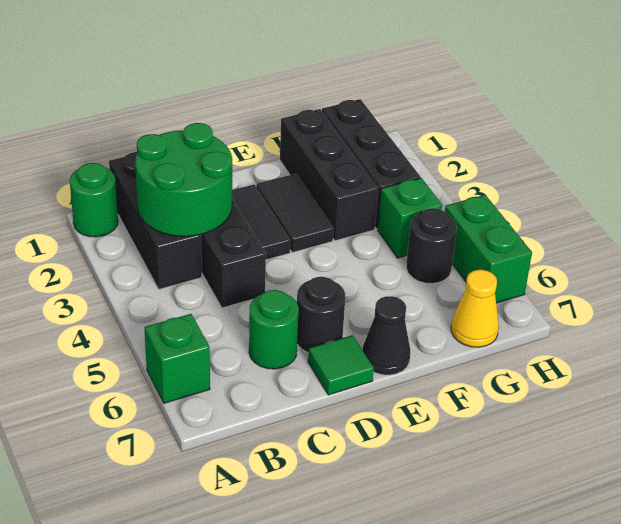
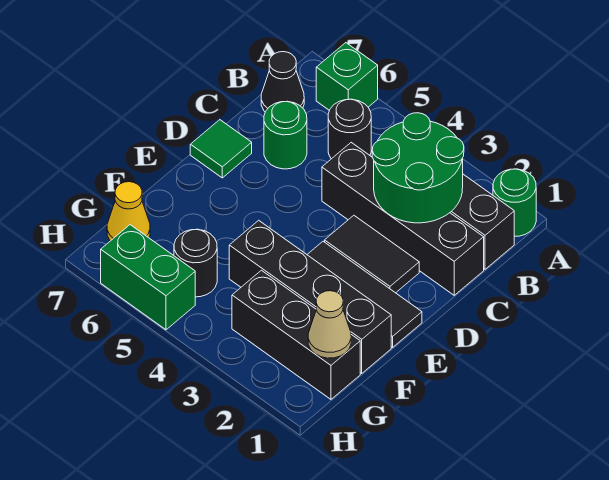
black round brick D6 level 1 -> black round brick B5 level 1
black tile E2:E3 level 1 -> black tile E1:E3 level 1
black cone E7 level 1 -> black cone B7 level 1
black brick F1:F3 level 1 -> black brick F1:F4 level 1
none -> tan cone G1 level 2
green brick G4 level 1 -> none

